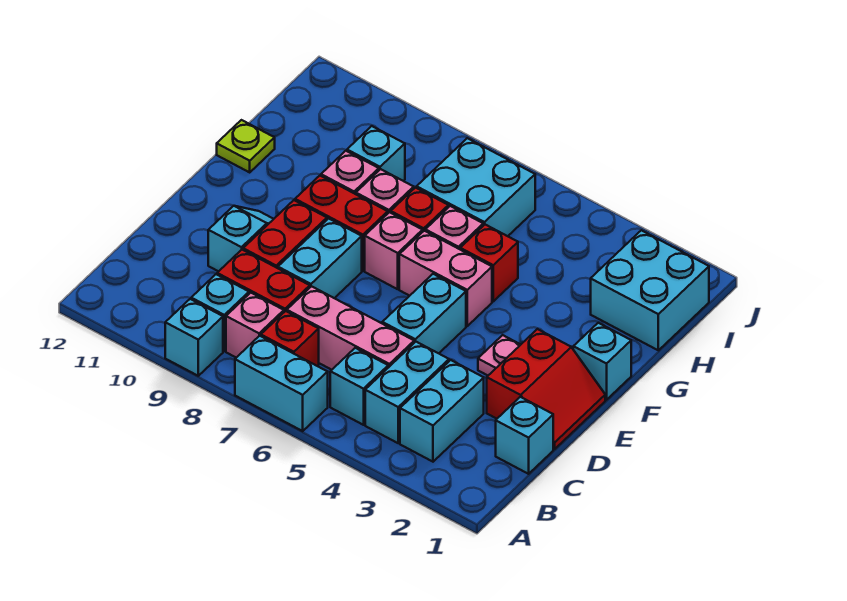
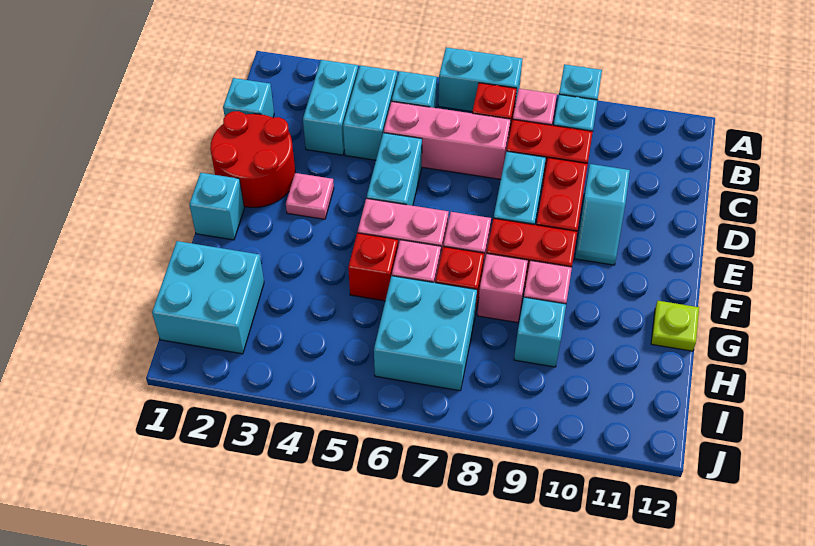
red slope D1:E2 level 1 top 2 -> red round brick D1:E2 level 1

